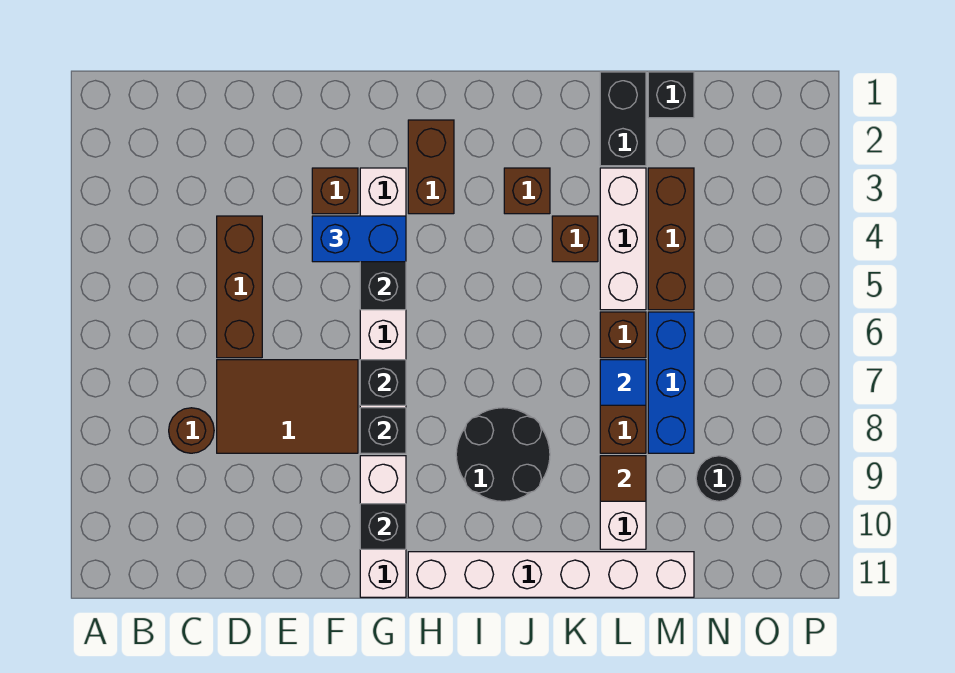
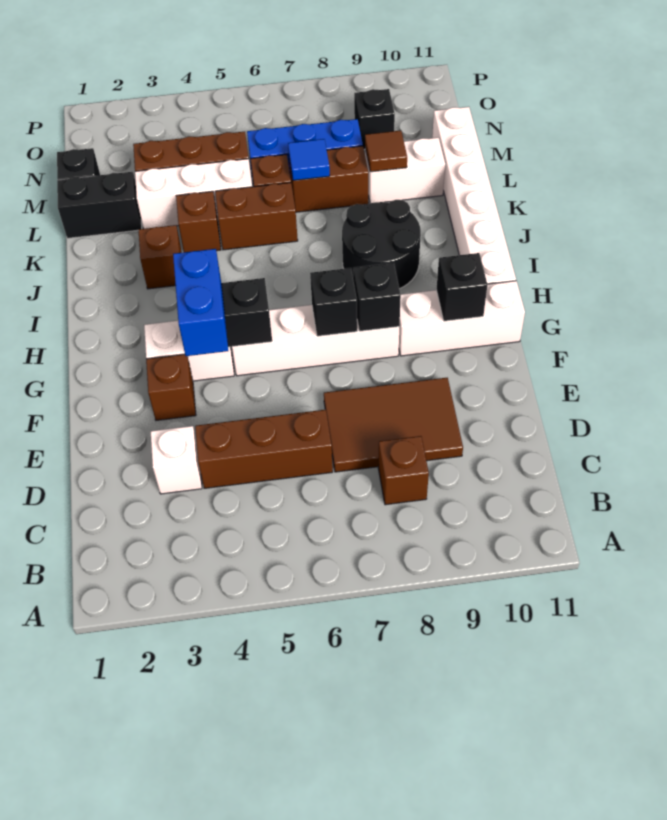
brown round brick C8 level 1 -> brown brick C8 level 1
none -> white brick D3 level 1
brown tile D7:F8 level 1 -> brown tile D7:E9 level 1
brown brick H2:H3 level 1 -> brown brick K5:K6 level 1
black round brick N9 level 1 -> black brick N9 level 1

